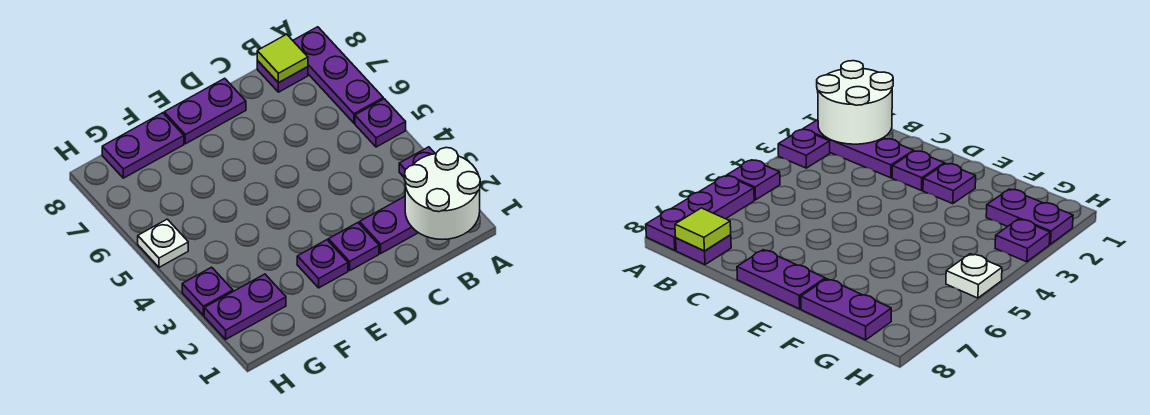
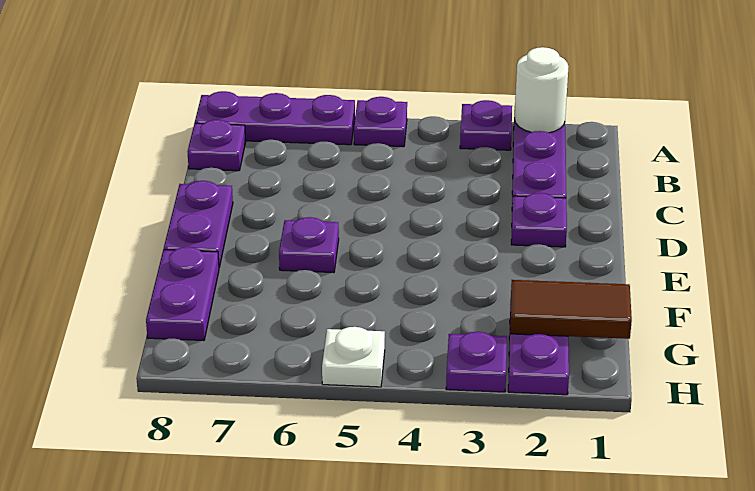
white round brick A1:B2 level 2 -> white round brick A2 level 2
lime tile B8 level 2 -> none
purple plate E2 level 1 -> purple plate E6 level 1
none -> brown tile G1:G2 level 2

